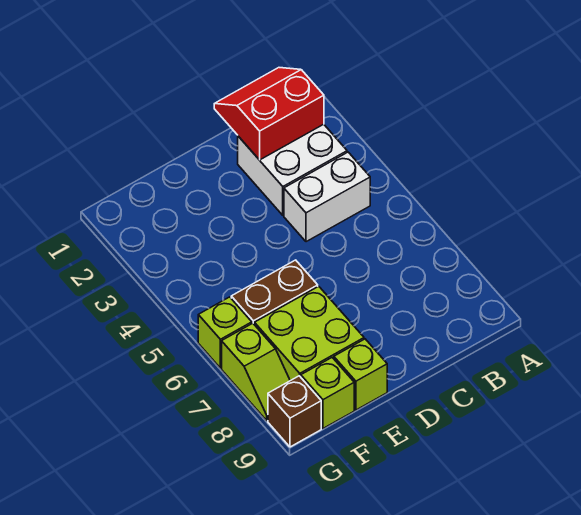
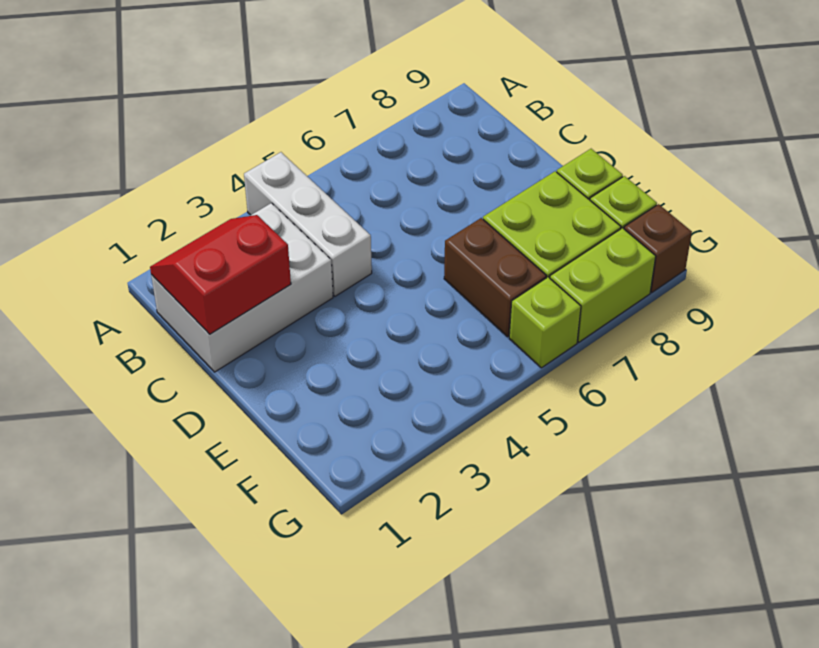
red slope B1:C2 level 2 top 2 -> red slope B1:C2 level 2 top C
white brick B2:C3 level 1 -> white brick B1:C3 level 1
white brick B4:C4 level 1 -> white brick A4:C4 level 1
lime slope G7:G8 level 1 top 7 -> lime brick G7:G8 level 1

